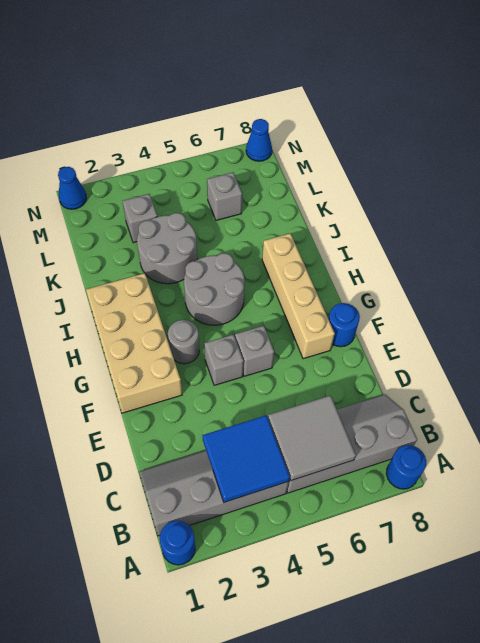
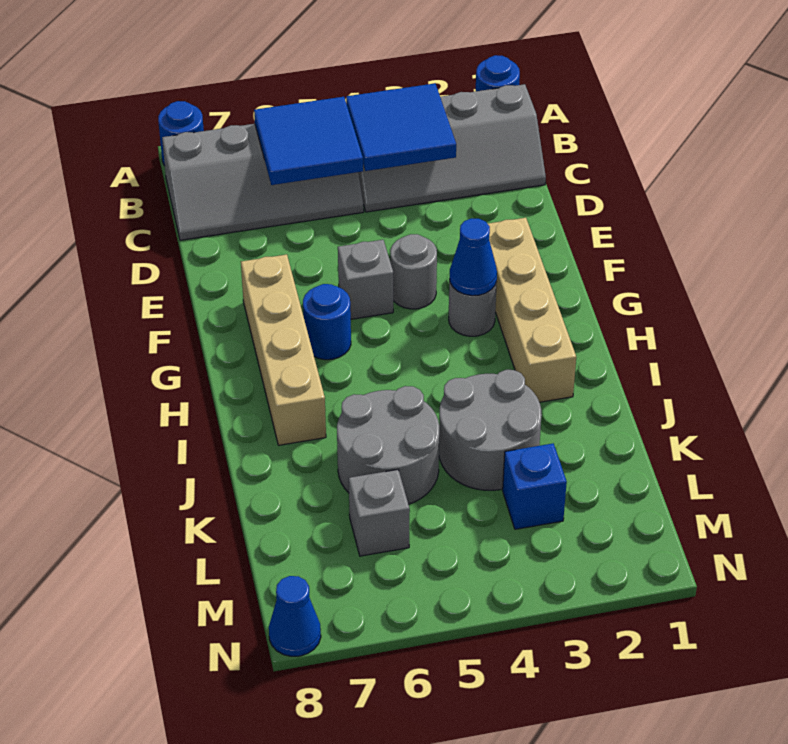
grey tile B5:C6 level 2 -> blue tile B5:C6 level 2
tan brick F1:I2 level 1 -> tan brick F2:I2 level 1
grey brick F4 level 1 -> grey round brick F4 level 1
blue round brick F8 level 1 -> blue round brick G6 level 1
grey round brick H4:I5 level 1 -> grey round brick J5:K6 level 1
grey brick L3 level 1 -> blue brick L3 level 1
blue cone N1 level 1 -> blue cone G3 level 2

